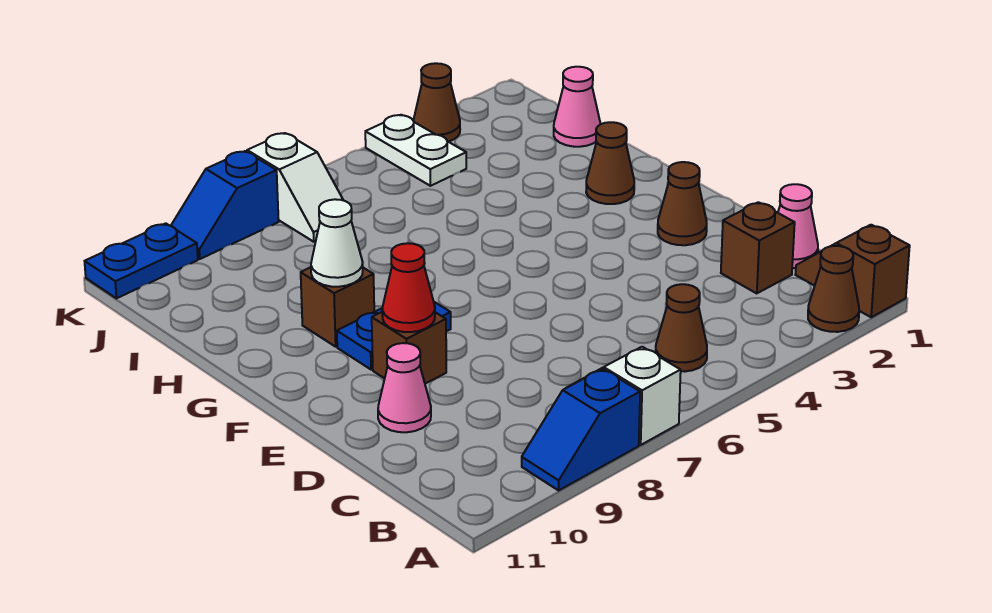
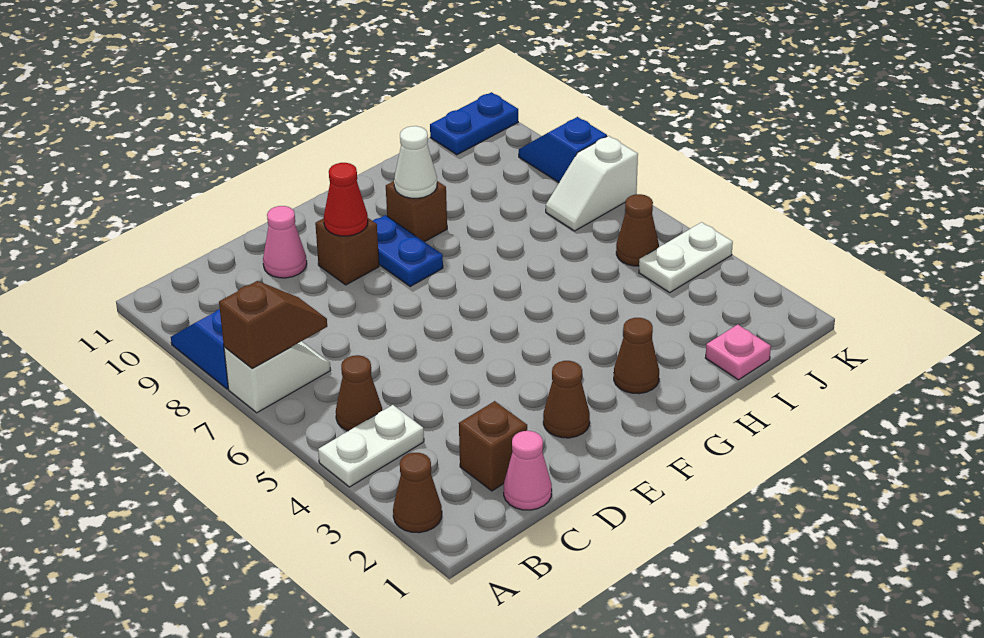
brown slope A1:B1 level 1 top A -> brown slope A7:B7 level 2 top A
none -> white plate A4:B4 level 1
pink cone I1 level 1 -> pink plate I1 level 1
brown cone K3 level 1 -> brown cone J5 level 1
blue plate K10:K11 level 1 -> blue plate J11:K11 level 1

